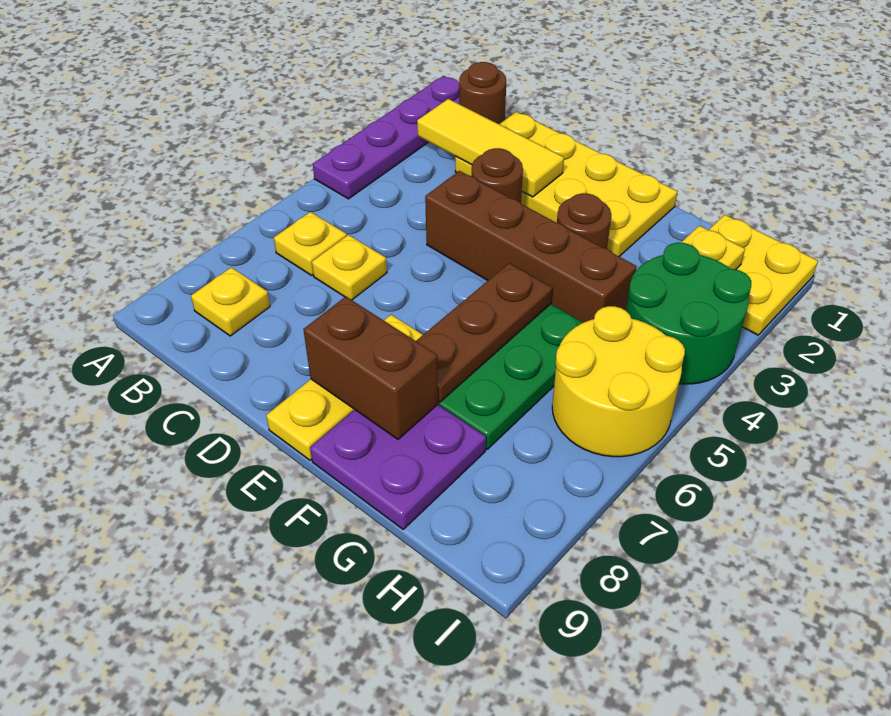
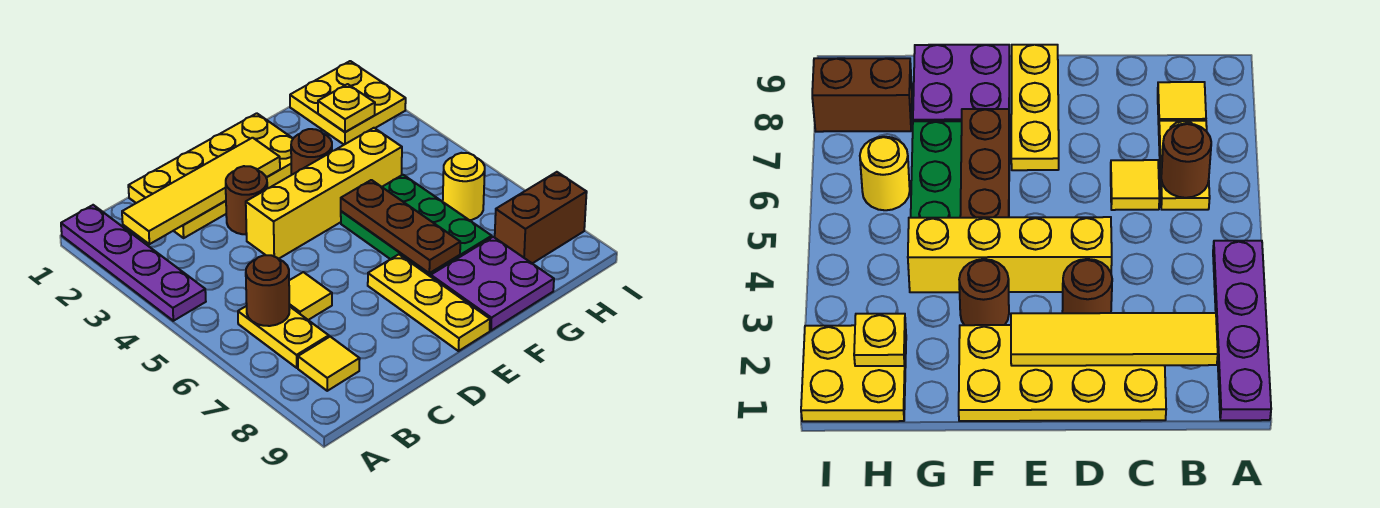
brown round brick B1 level 1 -> brown round brick B6 level 2
yellow tile B2:D2 level 2 -> yellow tile B2:E2 level 2
yellow plate B6 level 1 -> yellow plate B6:B7 level 1
yellow plate B8 level 1 -> yellow tile B8 level 1
yellow plate C6 level 1 -> yellow tile C6 level 1
brown brick D4:G4 level 1 -> yellow brick D4:G4 level 1
brown brick E8:F8 level 2 -> brown brick H8:I8 level 1
green round brick H3:I4 level 1 -> none
yellow round brick H5:I6 level 1 -> yellow round brick H6 level 1

